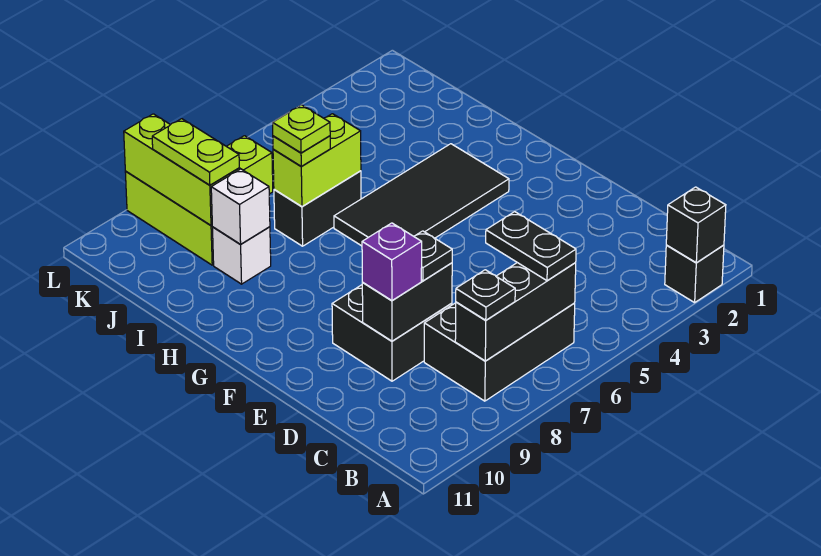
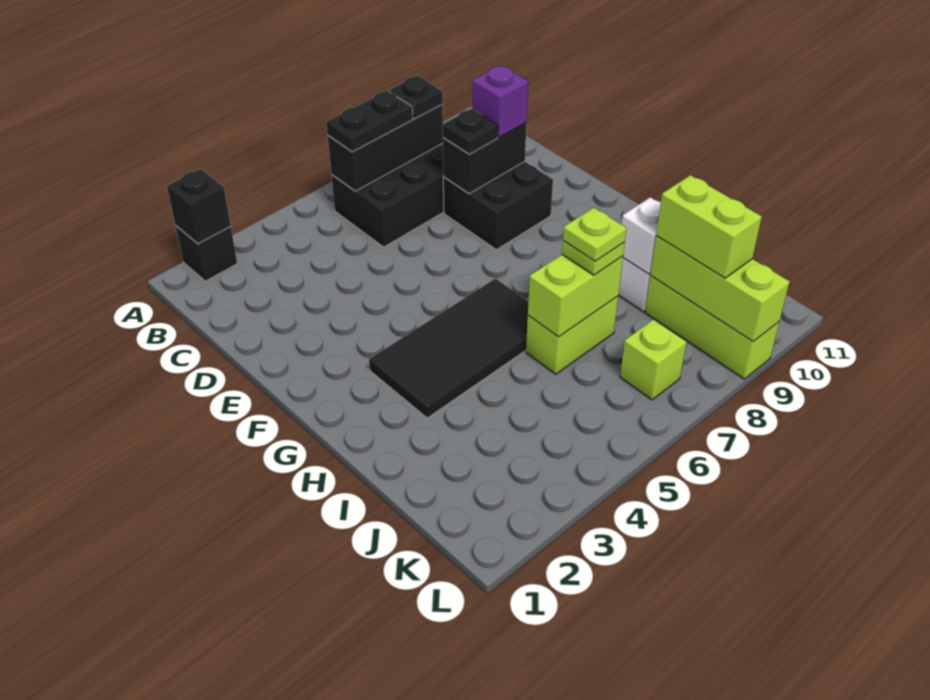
black plate B6:C6 level 3 -> black plate B6:B7 level 3
black brick I6:I7 level 1 -> lime brick I6:I7 level 1
lime plate J9:K9 level 3 -> lime brick J9:K9 level 3

